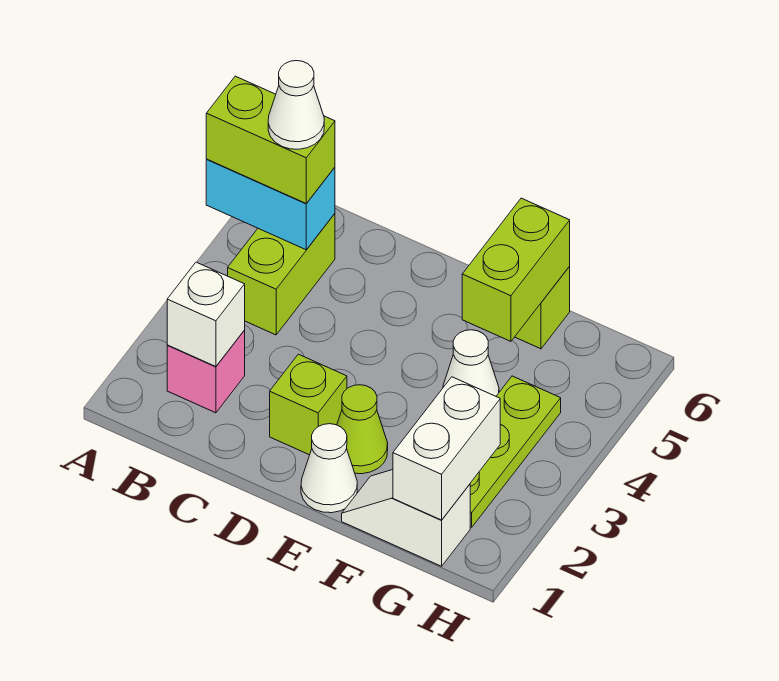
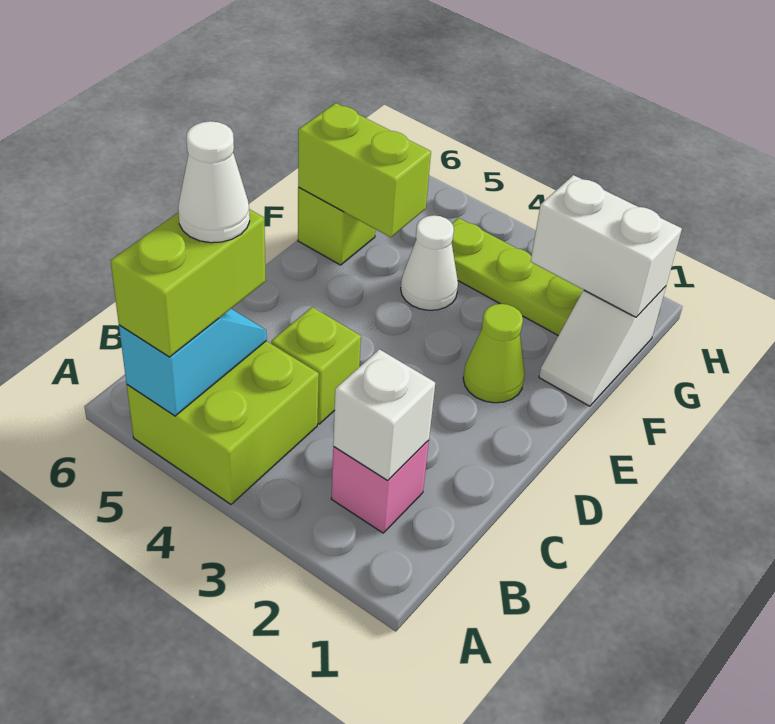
cyan brick A5:B5 level 2 -> cyan slope A5:B5 level 2 top A
lime brick B4:B5 level 1 -> lime brick A4:B5 level 1
lime brick D2 level 1 -> lime brick C4 level 1
white cone E1 level 1 -> none

